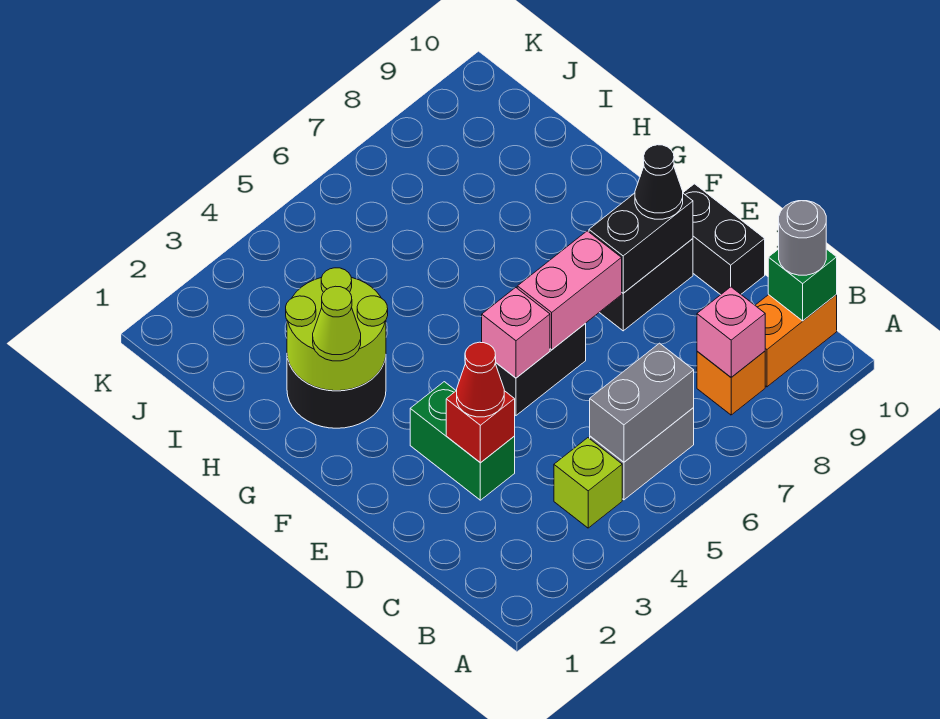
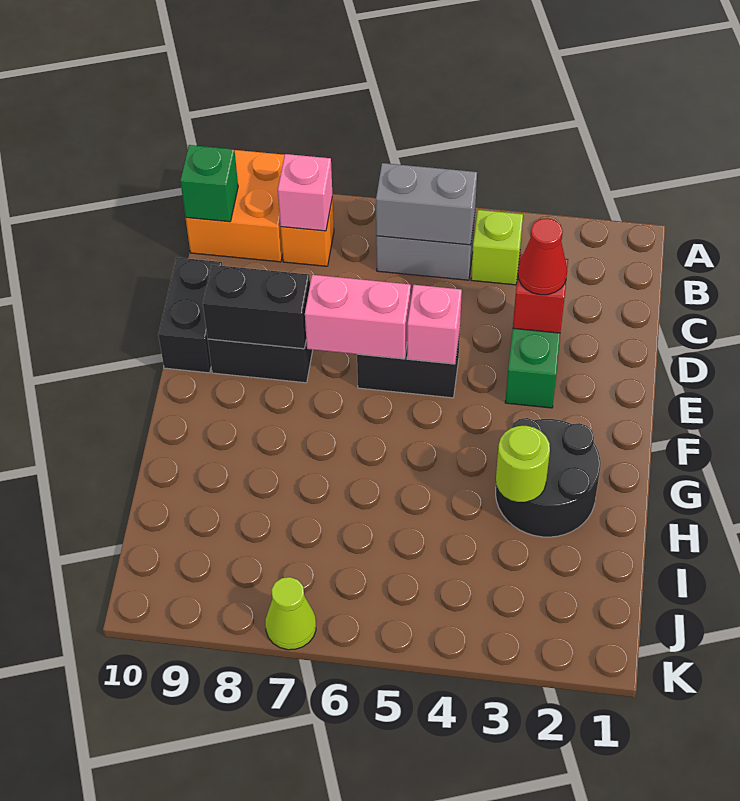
orange brick B9:B10 level 1 -> orange brick A9:B10 level 1
grey round brick B10 level 3 -> none
black cone E9 level 3 -> none
lime round brick G2:H3 level 2 -> lime round brick H3 level 2
lime cone G2 level 3 -> lime cone K7 level 1

